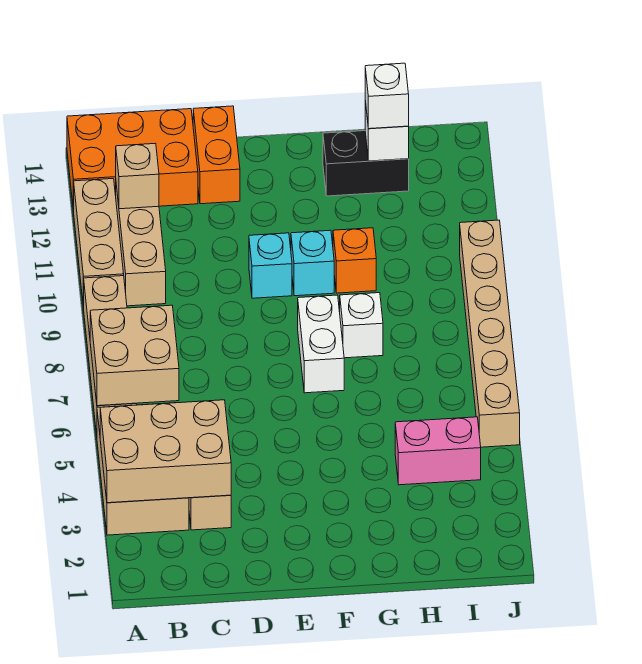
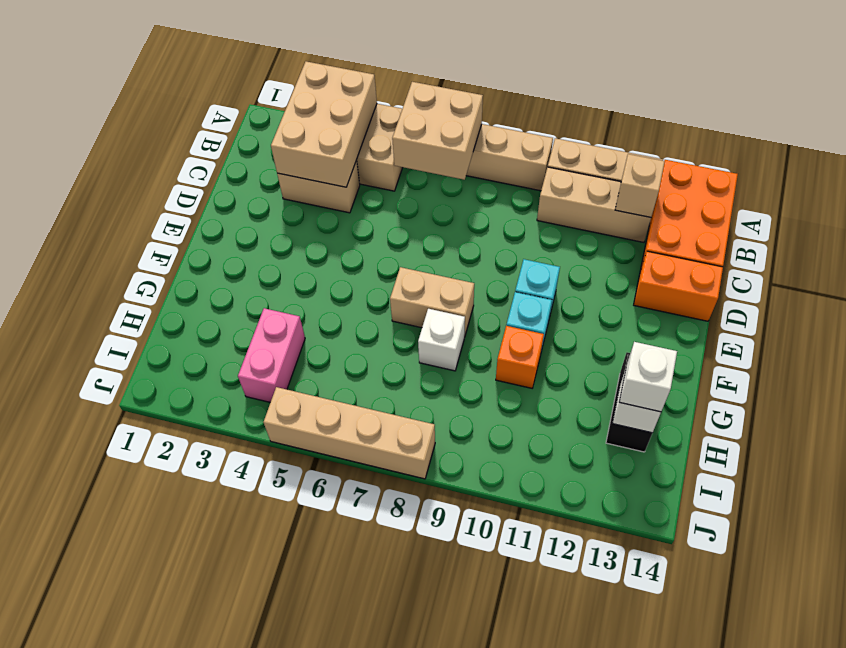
white brick F7:F8 level 1 -> tan brick F7:F8 level 1
tan brick J5:J10 level 1 -> tan brick J5:J8 level 1

